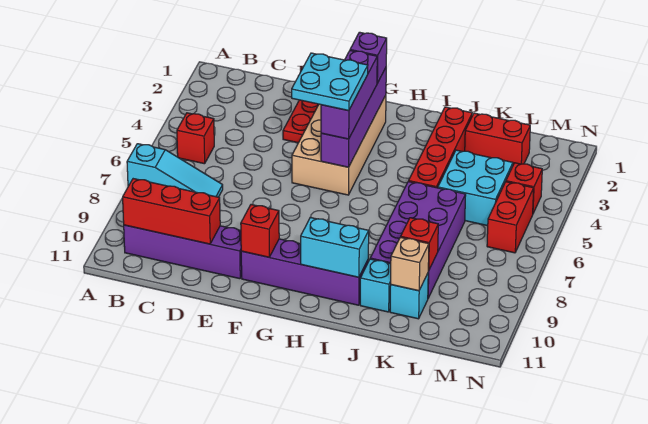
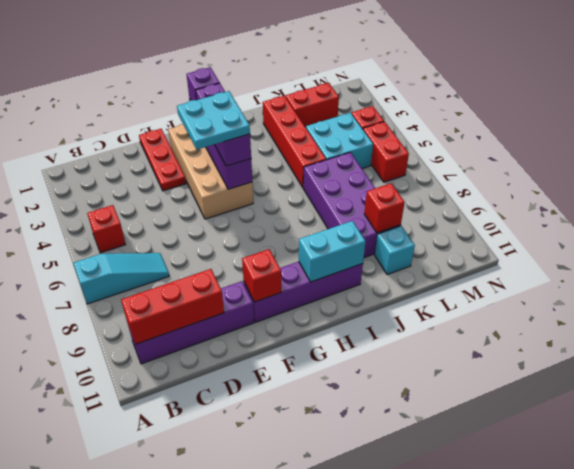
cyan brick J10 level 1 -> none
tan brick K10 level 2 -> none

